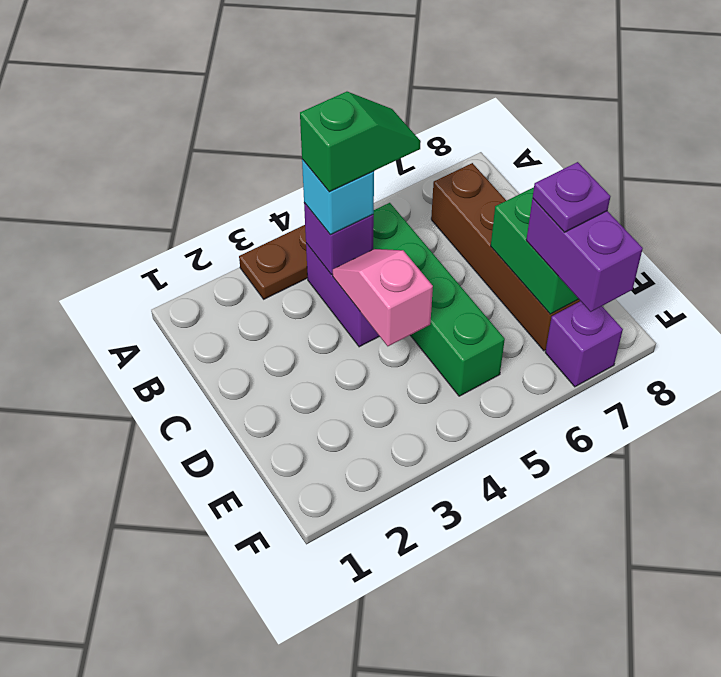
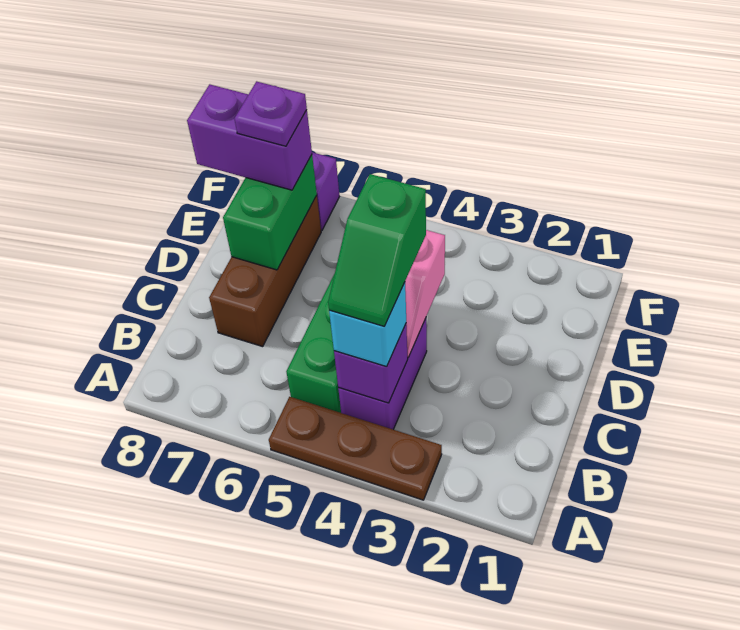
green slope B4:B5 level 4 top 4 -> green slope B4:C4 level 4 top C
brown brick B7:E7 level 1 -> brown brick C7:E7 level 1
purple brick E7:F7 level 3 -> purple brick E7:E8 level 3

